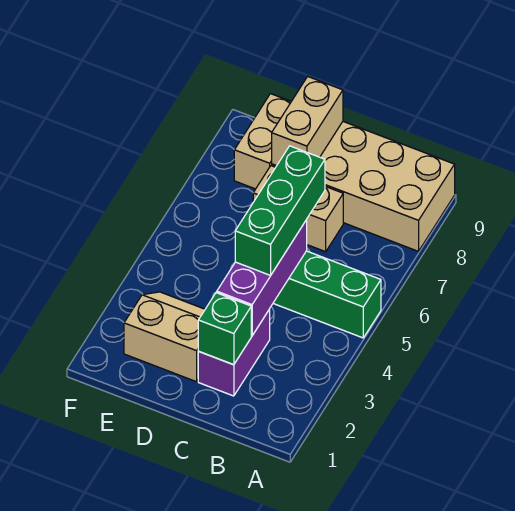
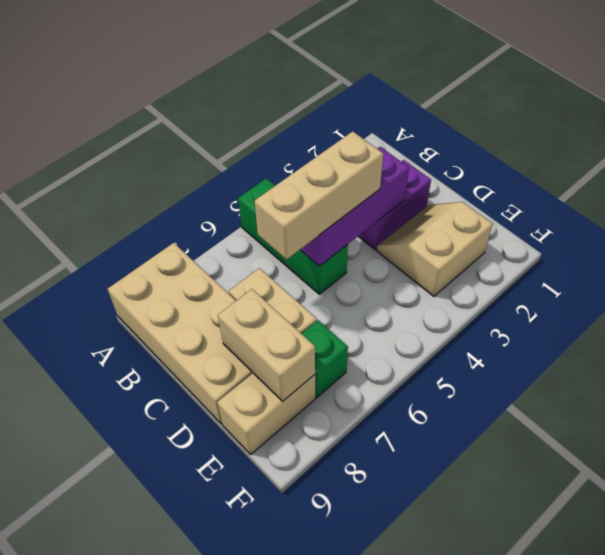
green brick C2 level 2 -> green brick E7 level 1
green brick C4:C6 level 3 -> tan brick C4:C6 level 3
tan slope D2:E3 level 1 top 2 -> tan slope D2:E3 level 1 top E
tan brick D8:D9 level 2 -> tan brick D8:E8 level 2

